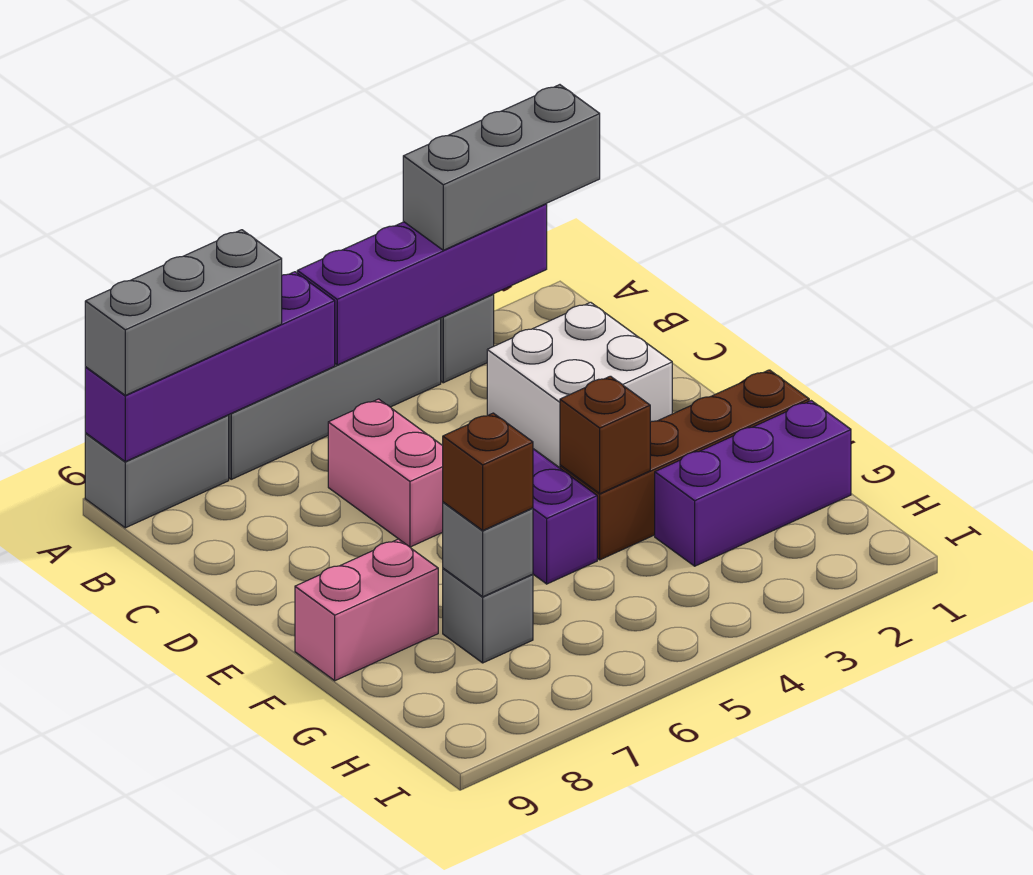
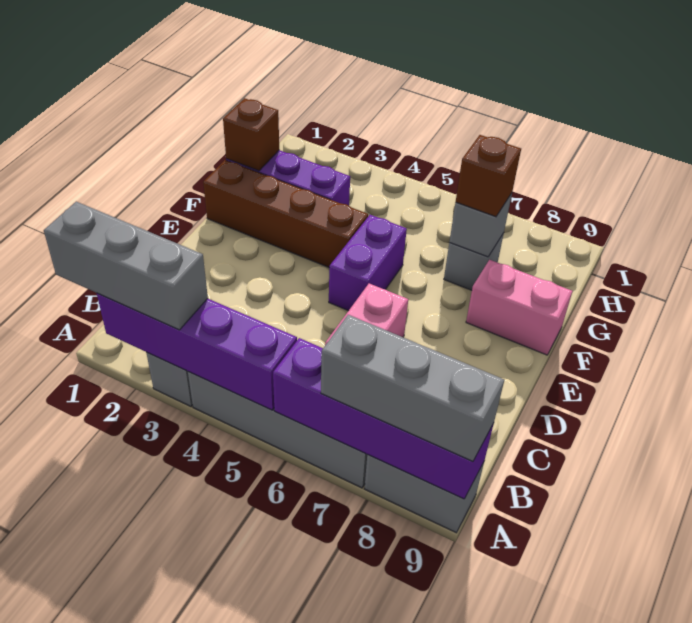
white brick C2:D3 level 1 -> none
brown brick F4 level 2 -> brown brick G1 level 2

